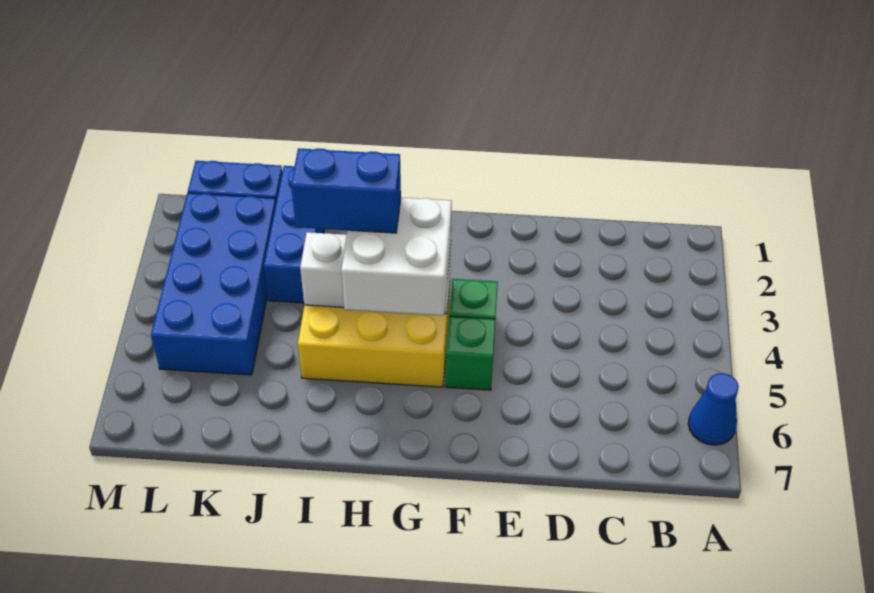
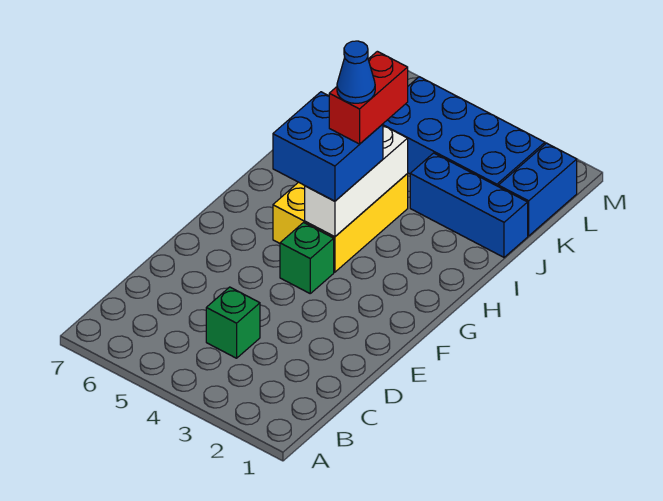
blue cone A6 level 1 -> blue cone H4 level 5
green brick F5 level 1 -> green brick C4 level 1
white brick G4:H5 level 3 -> blue brick G4:H5 level 3
blue brick H4:I4 level 4 -> red brick H4:I4 level 4

